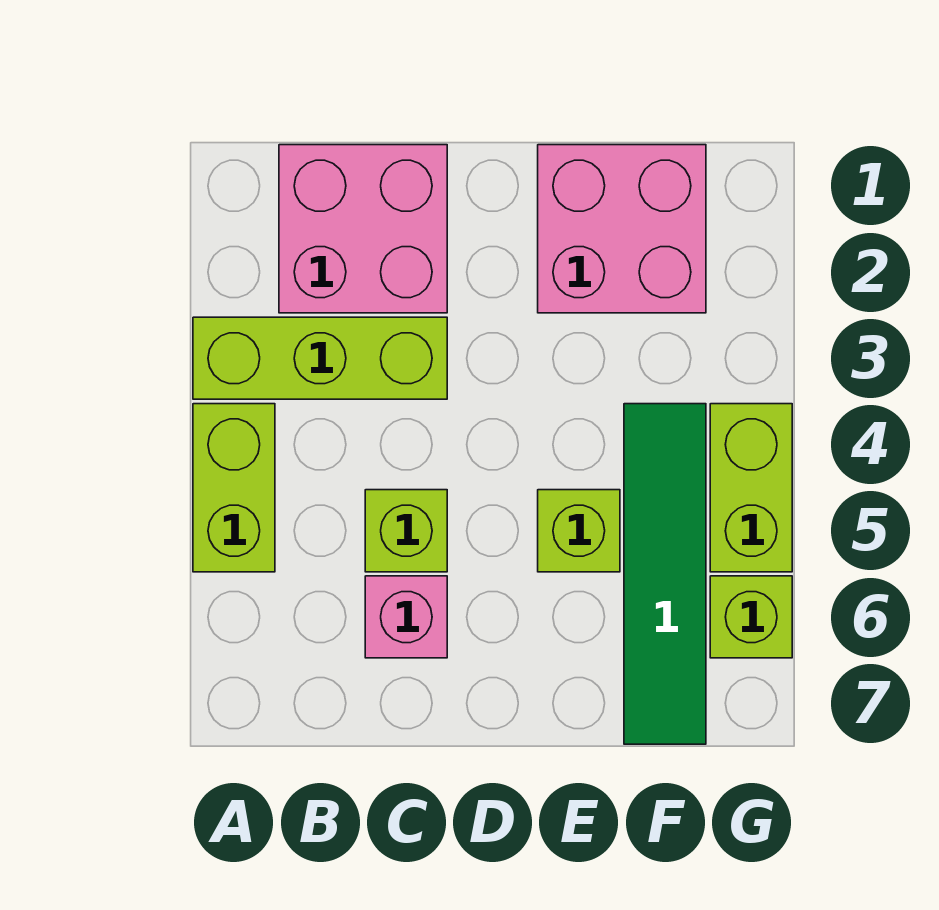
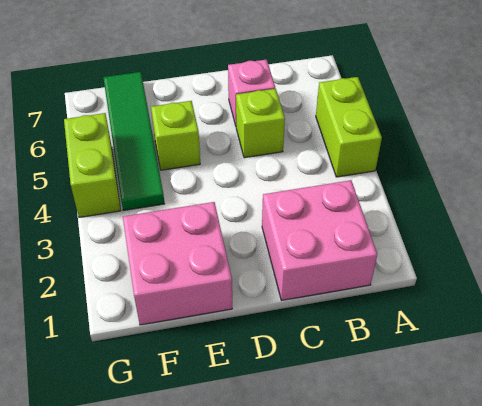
lime brick A3:C3 level 1 -> none
lime brick G6 level 1 -> none

